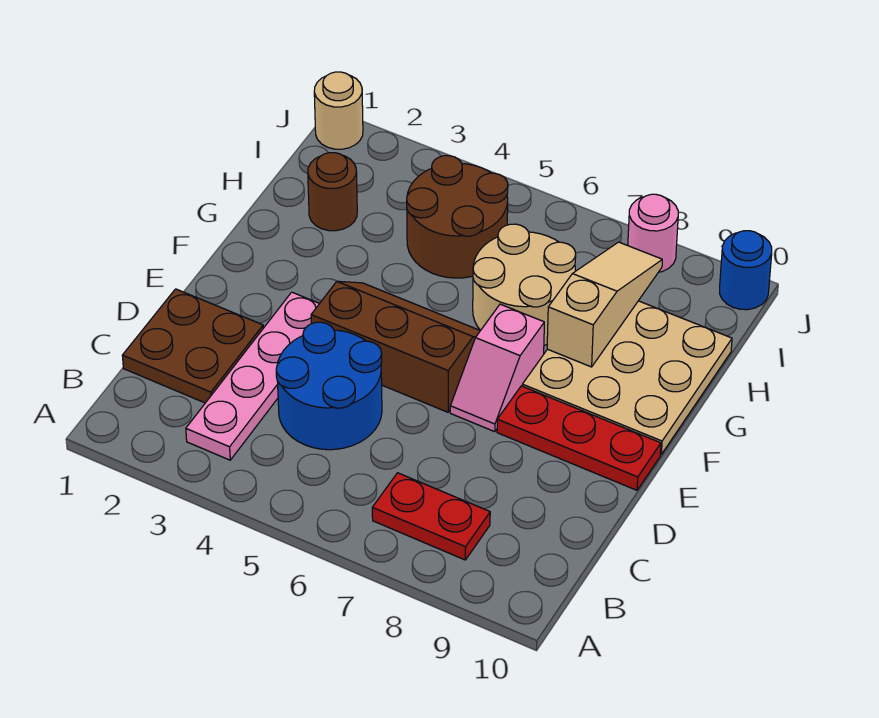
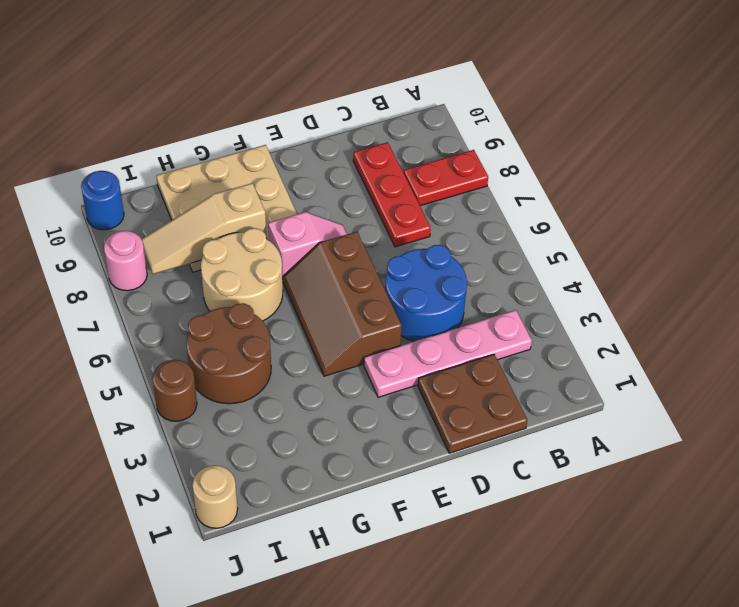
red plate B7:B8 level 1 -> red plate A8:B8 level 1
red plate E8:E10 level 1 -> red plate C7:C9 level 1
brown round brick H2 level 1 -> brown round brick J4 level 1

